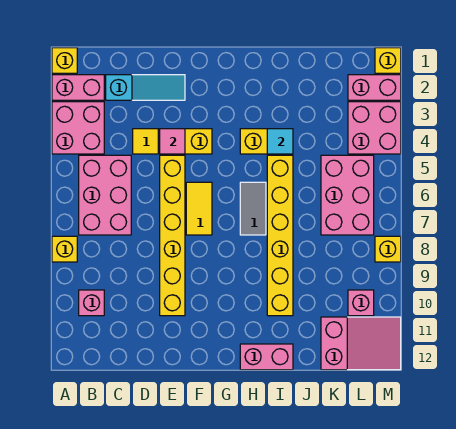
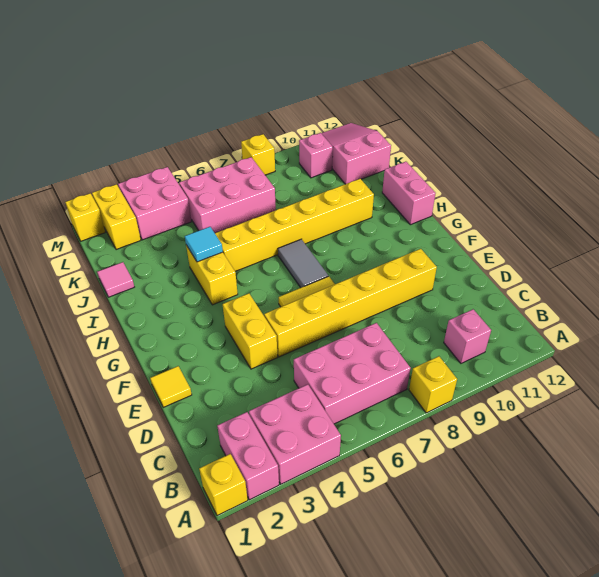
cyan slope C2:E2 level 1 top C -> none
yellow tile D4 level 1 -> yellow tile E1 level 1
pink tile E4 level 2 -> pink tile J1 level 1
grey tile H6:H7 level 1 -> grey tile G7:H7 level 1
pink brick L2:M2 level 1 -> yellow brick L2:M2 level 1

